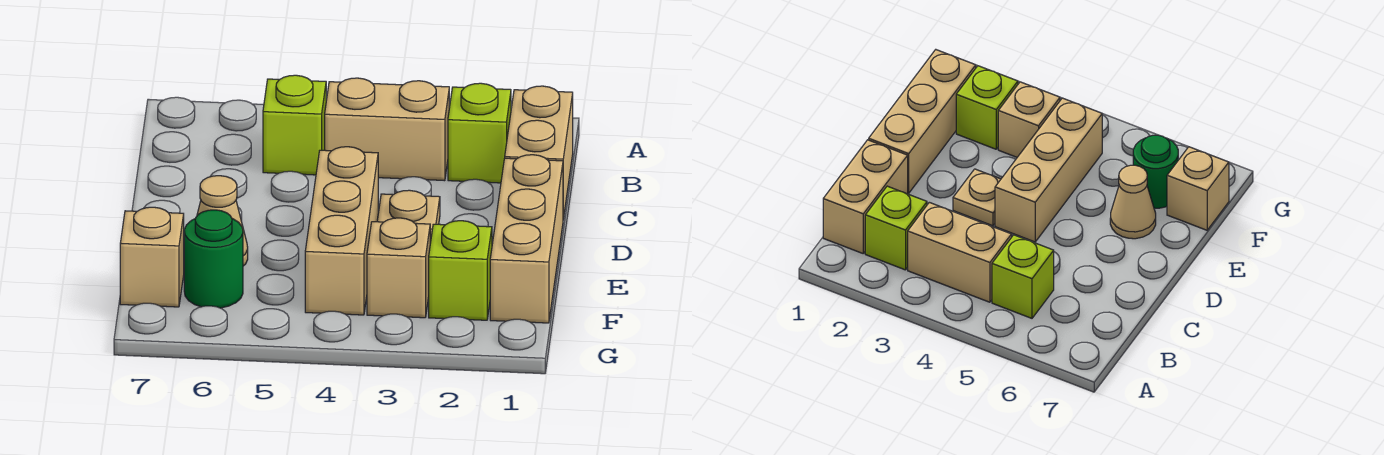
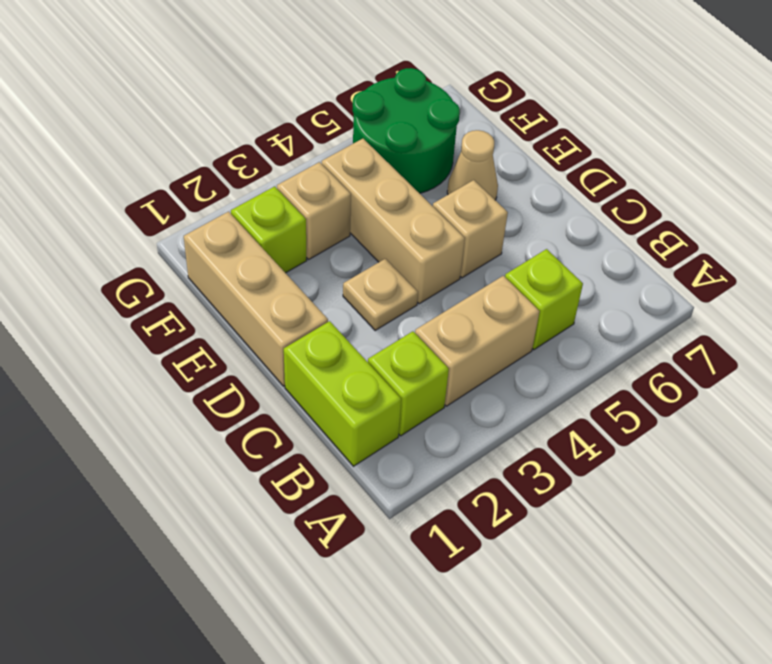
tan brick B1:C1 level 1 -> lime brick B1:C1 level 1
green round brick F6 level 1 -> green round brick F5:G6 level 1
tan brick F7 level 1 -> tan brick D5 level 1

